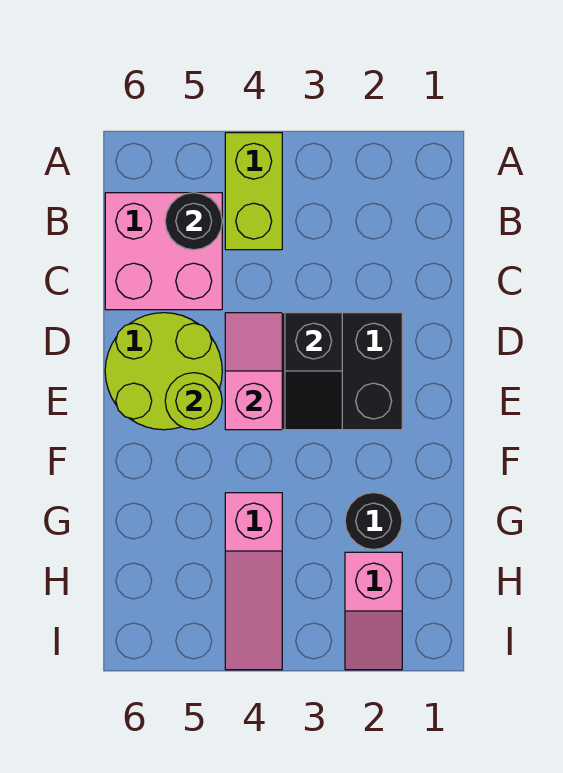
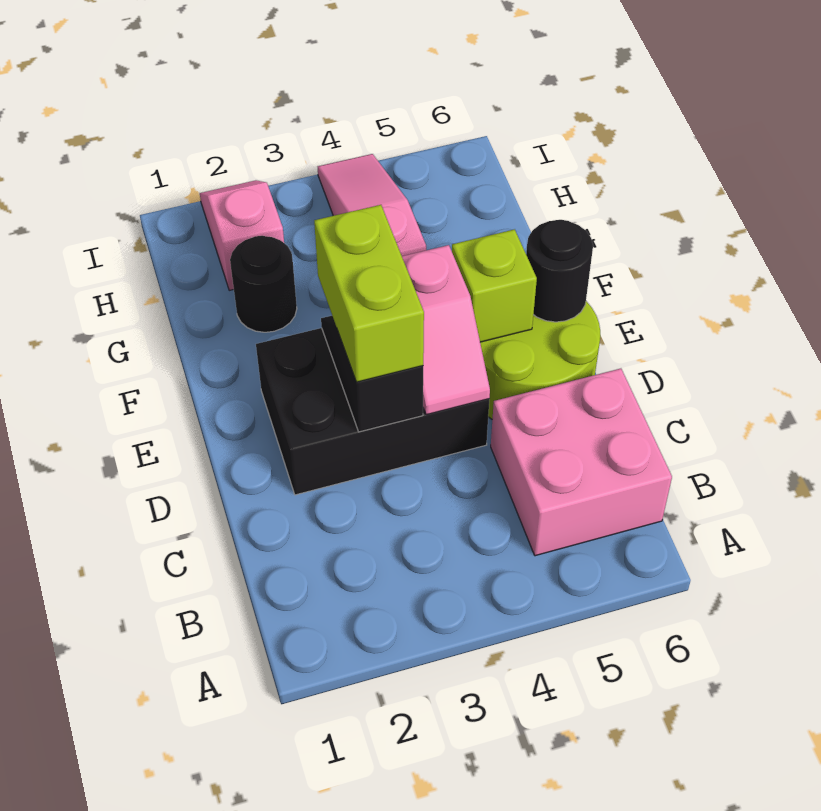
lime brick A4:B4 level 1 -> lime brick D3:E3 level 3
black round brick B5 level 2 -> black round brick E6 level 2
lime round brick E5 level 2 -> lime brick E5 level 2

